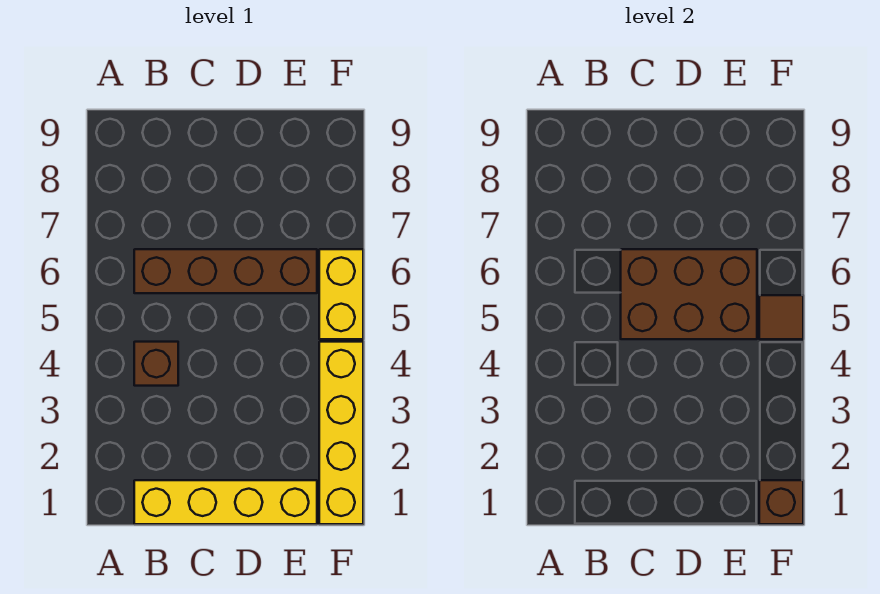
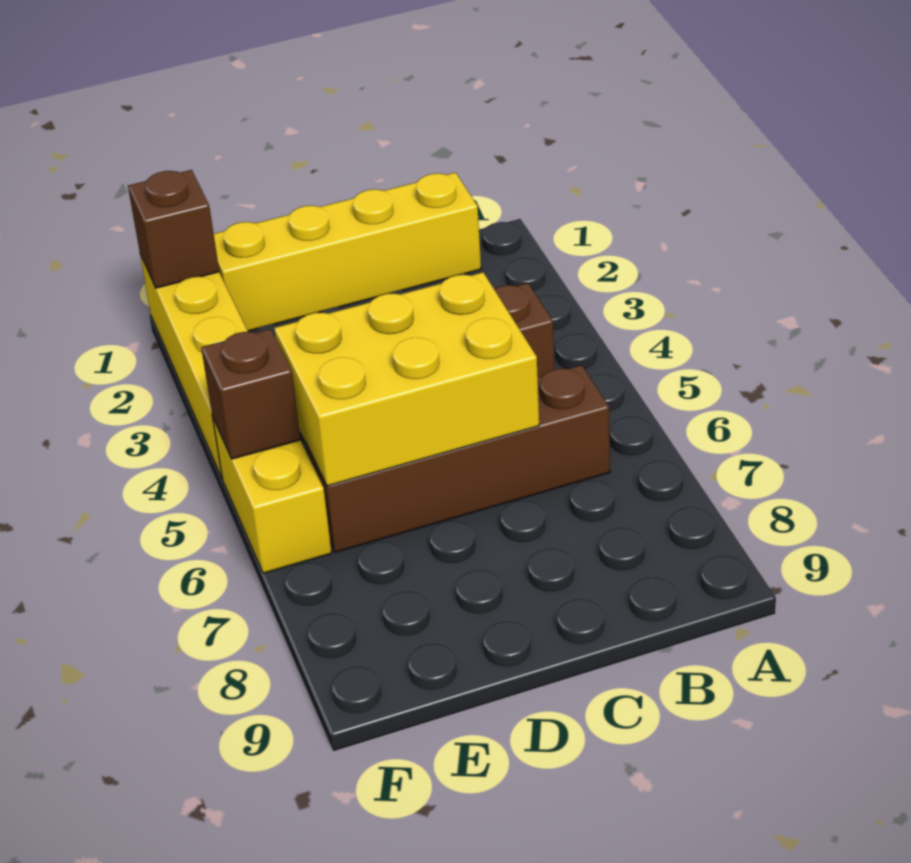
brown brick C5:E6 level 2 -> yellow brick C5:E6 level 2
brown tile F5 level 2 -> brown brick F5 level 2

